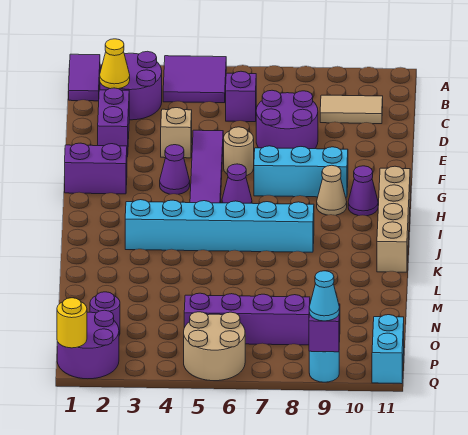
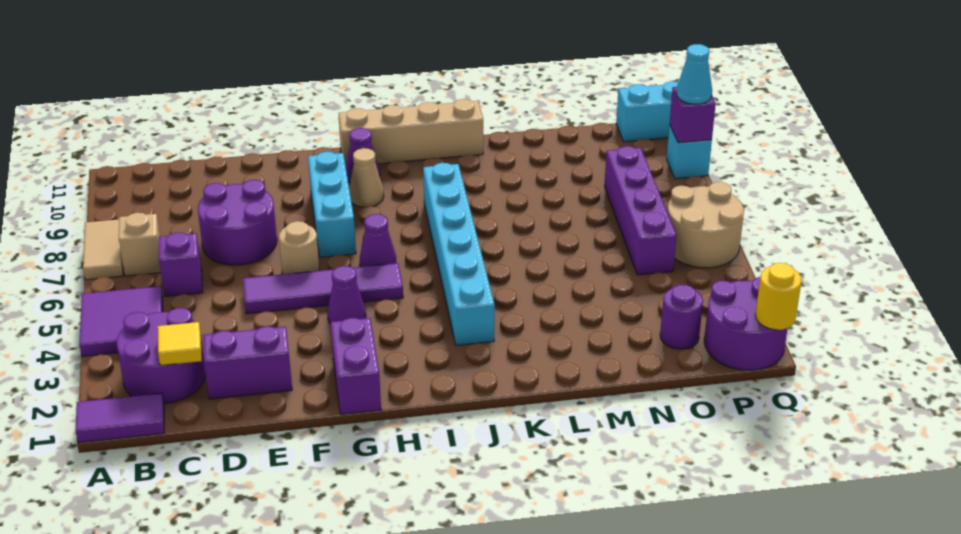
yellow cone C2 level 2 -> yellow tile C2 level 2
tan tile C9:C10 level 1 -> tan tile A7:A8 level 1
tan brick E4 level 1 -> tan brick B7 level 1
cyan round brick Q9 level 1 -> cyan brick Q9 level 1

